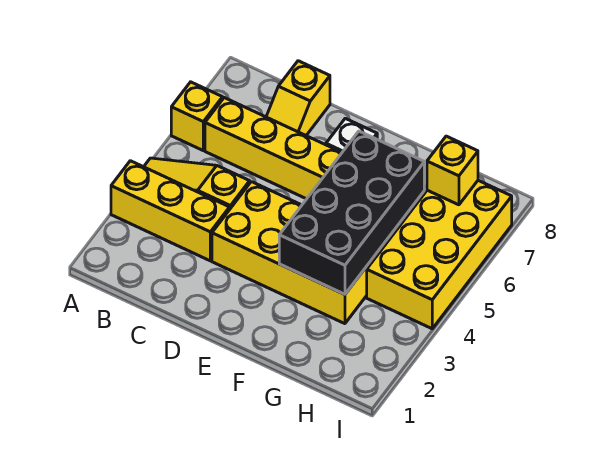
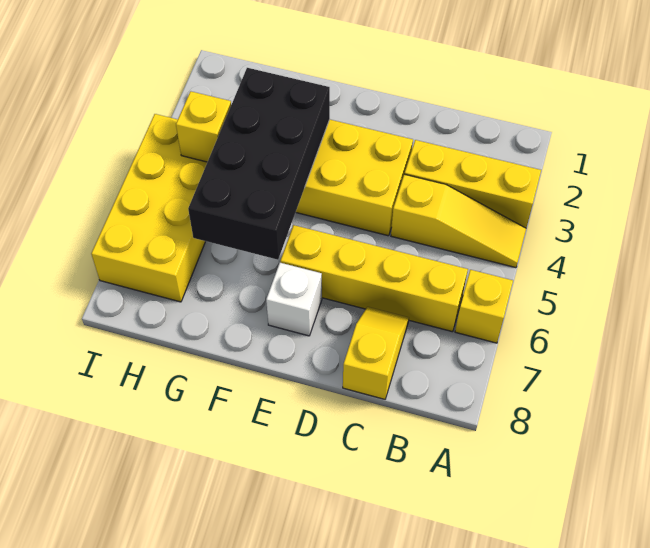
yellow brick H7 level 2 -> yellow brick H4 level 2

